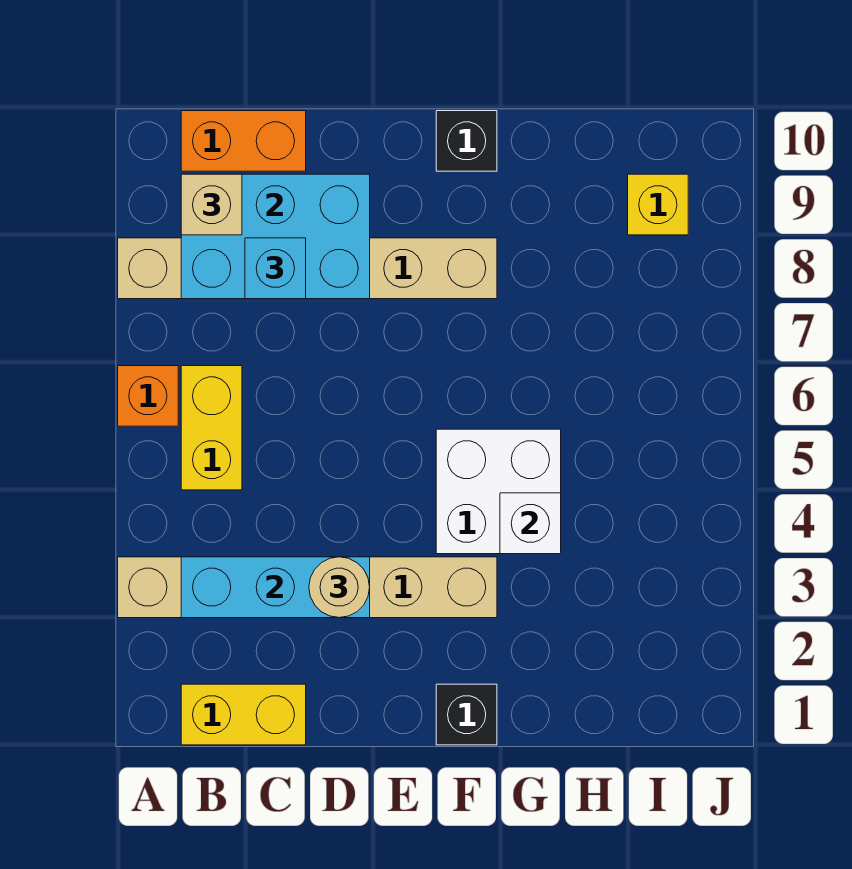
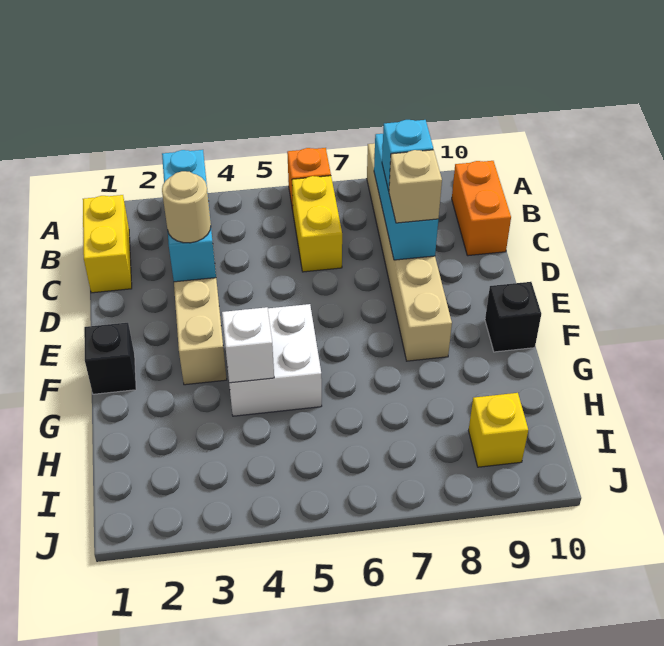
yellow brick B5:B6 level 1 -> yellow brick B6:C6 level 1
cyan brick B8:D9 level 2 -> cyan brick B8:D8 level 2
tan brick B9 level 3 -> tan brick D8 level 3

